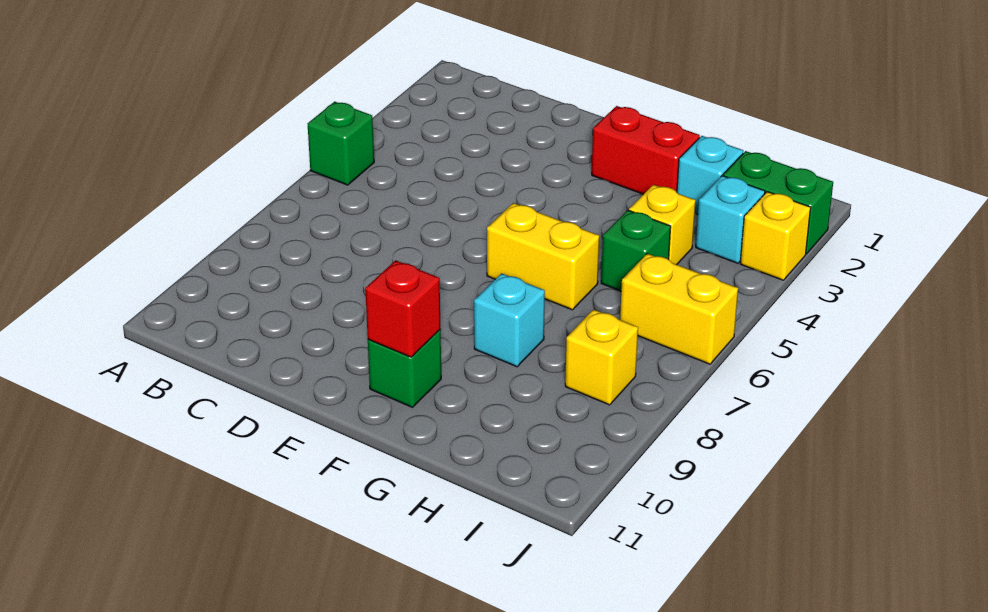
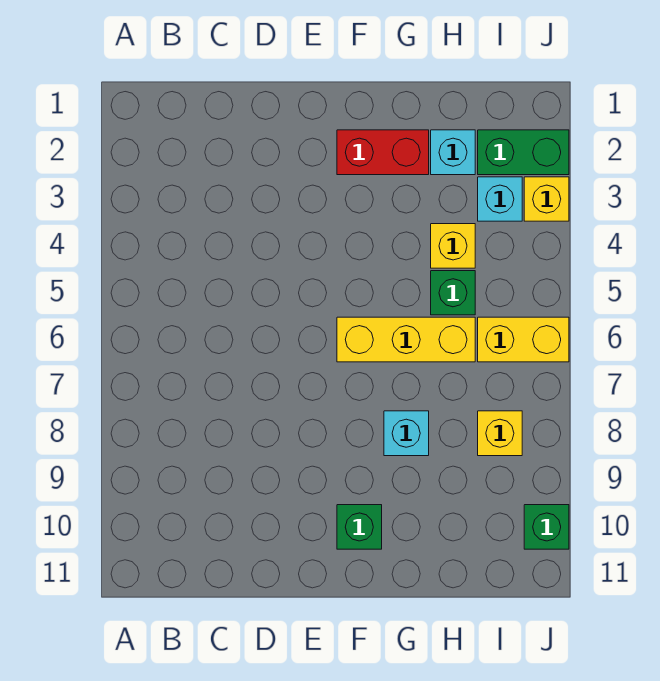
green brick A5 level 1 -> green brick J10 level 1
yellow brick F6:G6 level 1 -> yellow brick F6:H6 level 1
red brick F10 level 2 -> none

